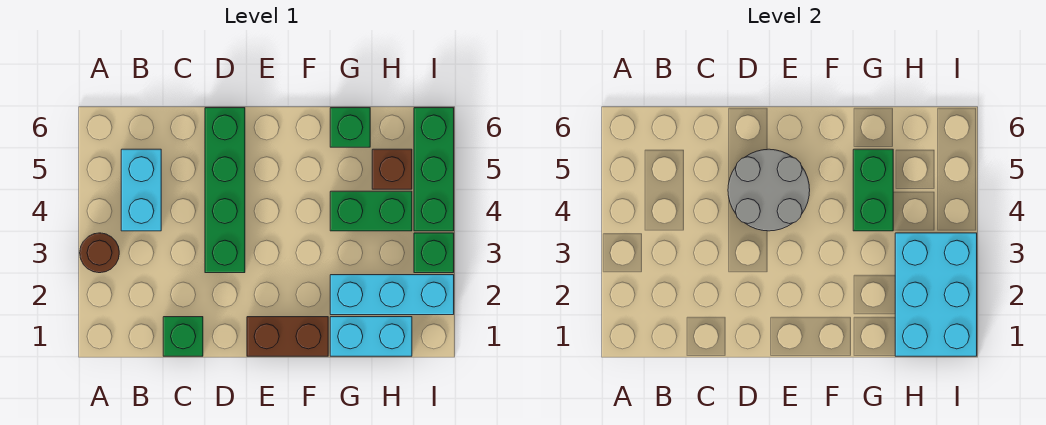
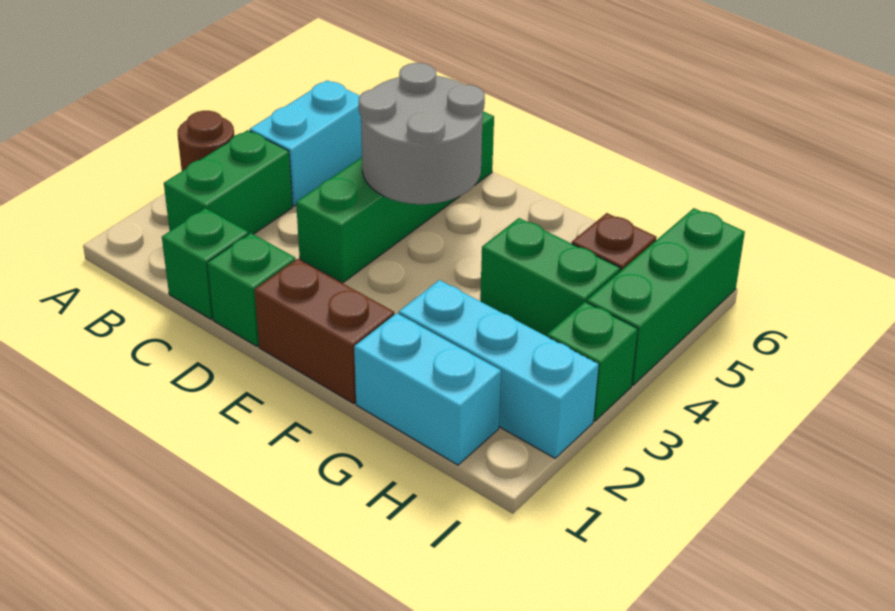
green brick G4:G5 level 2 -> green brick B2:B3 level 1
green brick G6 level 1 -> green brick D1 level 1
cyan brick H1:I3 level 2 -> none

